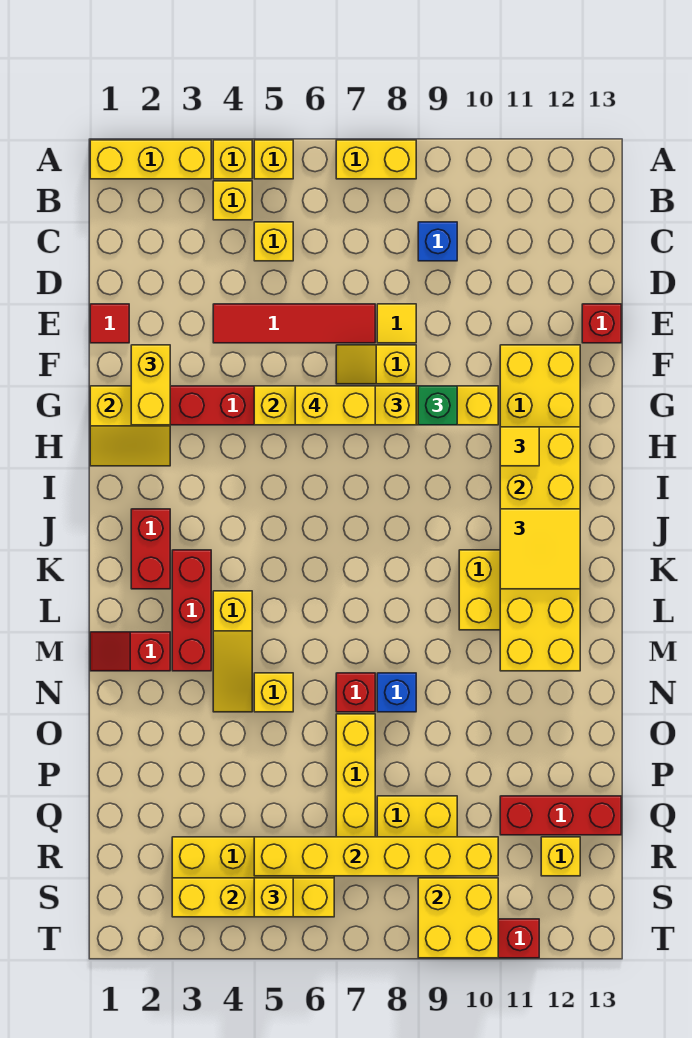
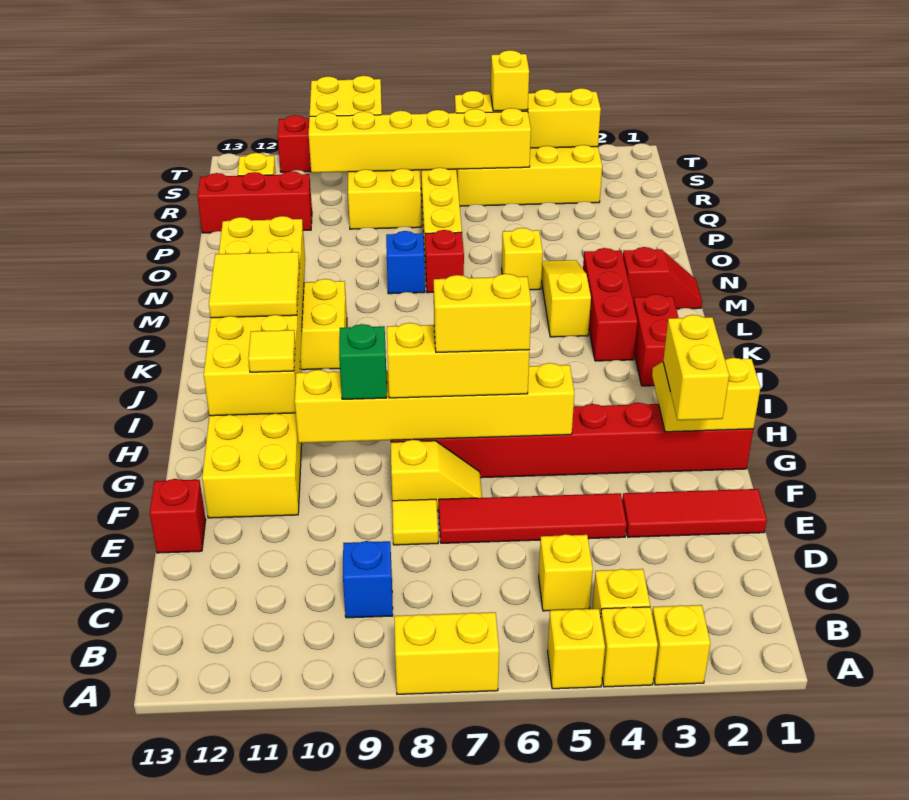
yellow brick A1:A3 level 1 -> yellow brick A3 level 1
red tile E1 level 1 -> red tile E1:E3 level 1

